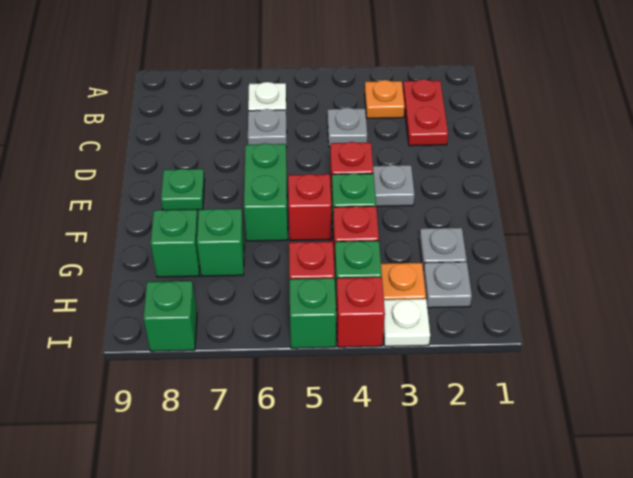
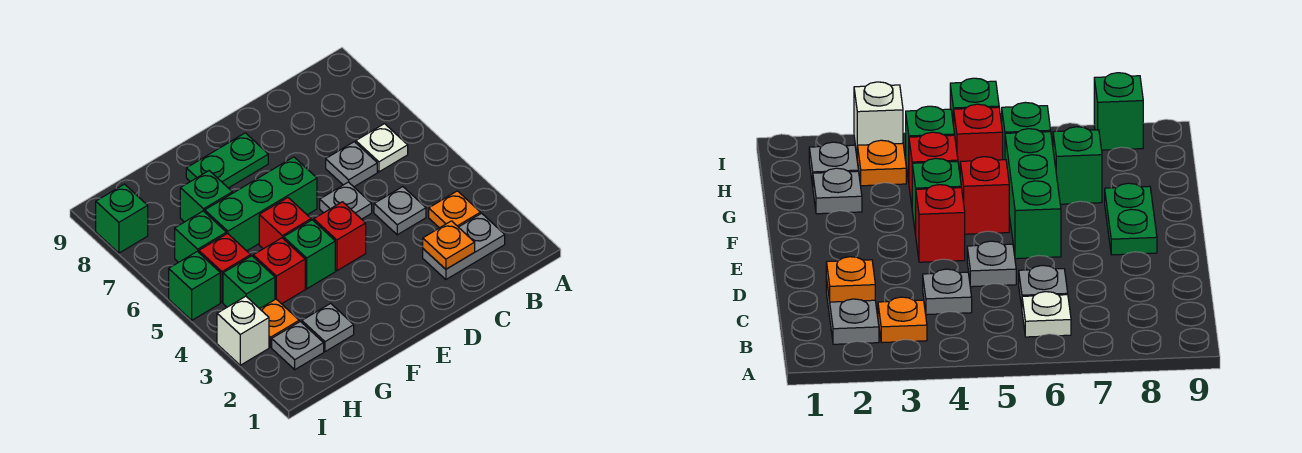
red plate B2:C2 level 1 -> grey plate B2:C2 level 1
none -> orange plate C2 level 2
grey plate E3 level 1 -> grey plate D5 level 1
green brick E6:F6 level 1 -> green brick E6:G6 level 1
green plate E8 level 1 -> green plate E8:F8 level 1
green brick G8 level 1 -> green brick H6 level 1
white plate I3 level 1 -> white brick I3 level 1
red brick I4 level 1 -> none

